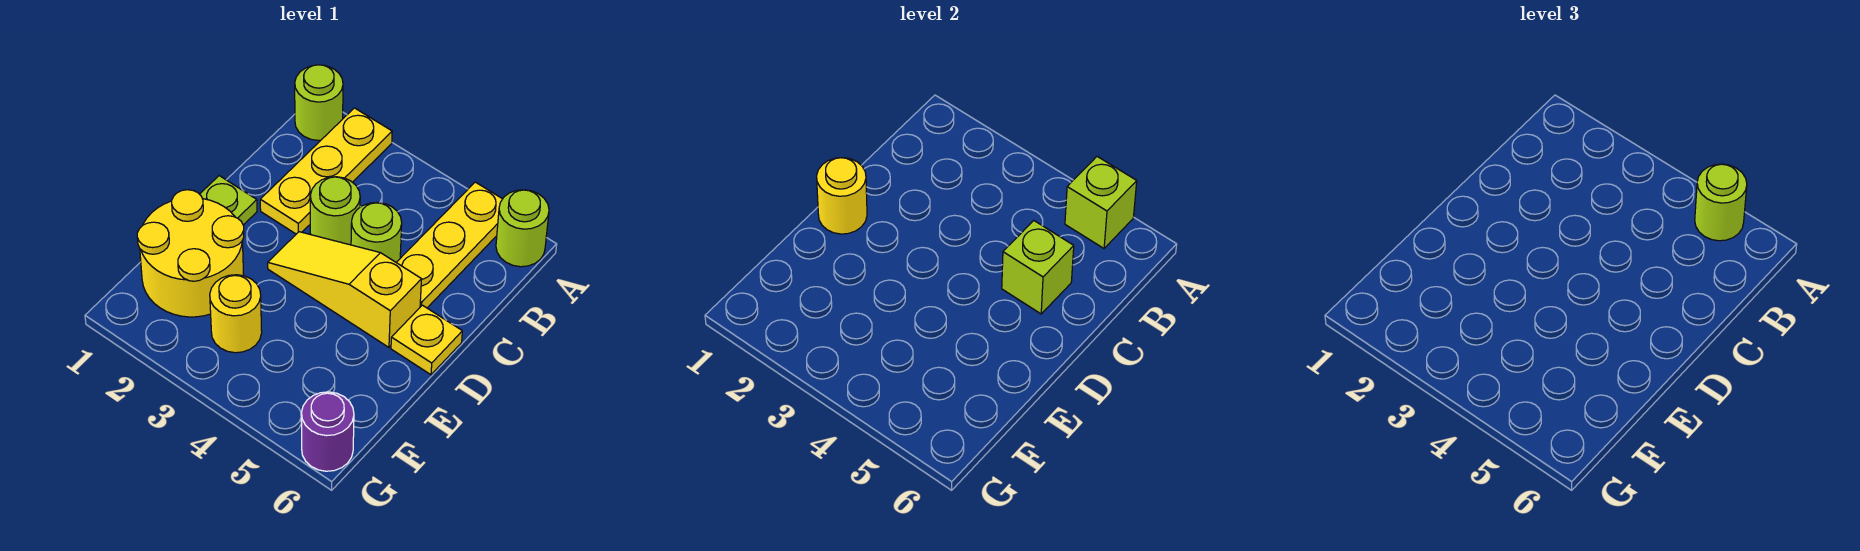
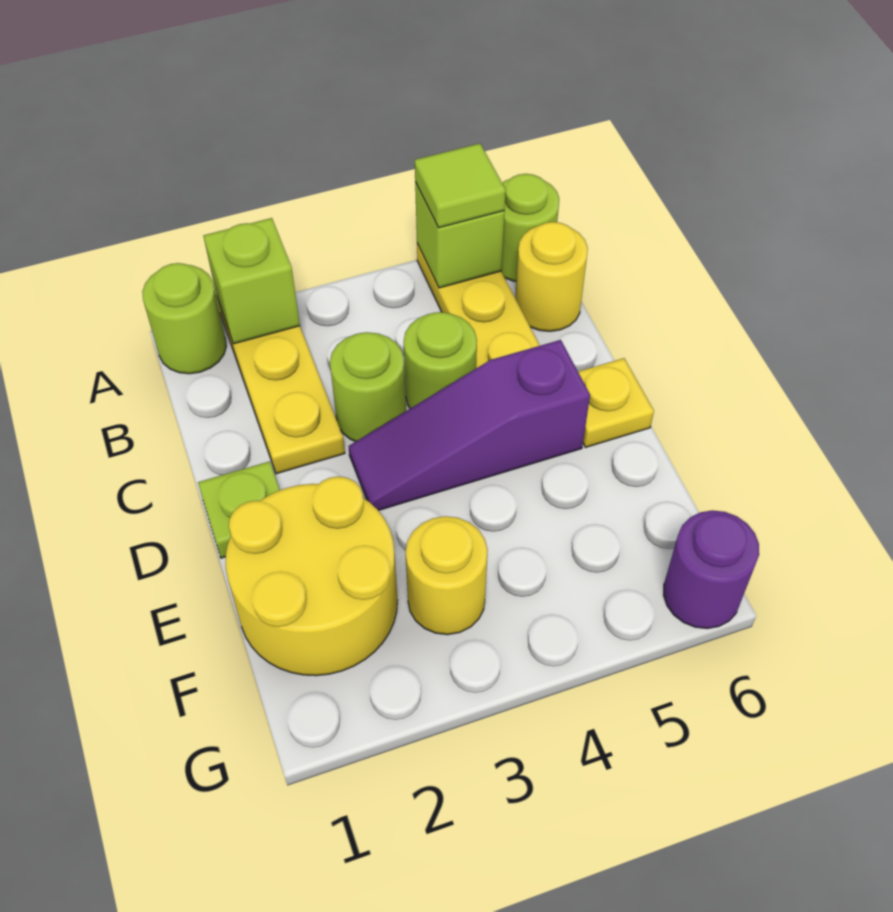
lime round brick A5 level 3 -> lime tile A5 level 3
lime brick C5 level 2 -> lime brick A2 level 2
yellow round brick D1 level 2 -> yellow round brick B6 level 1
yellow slope D3:D5 level 1 top 5 -> purple slope D3:D5 level 1 top 5

